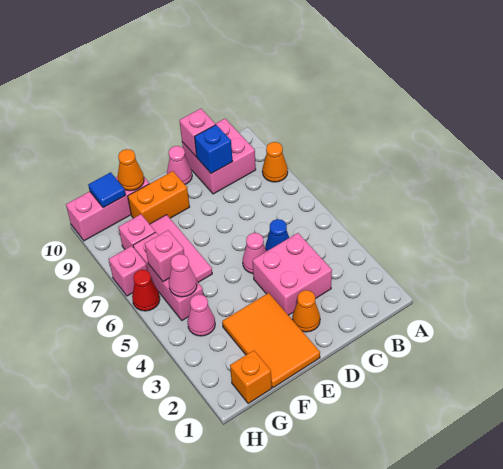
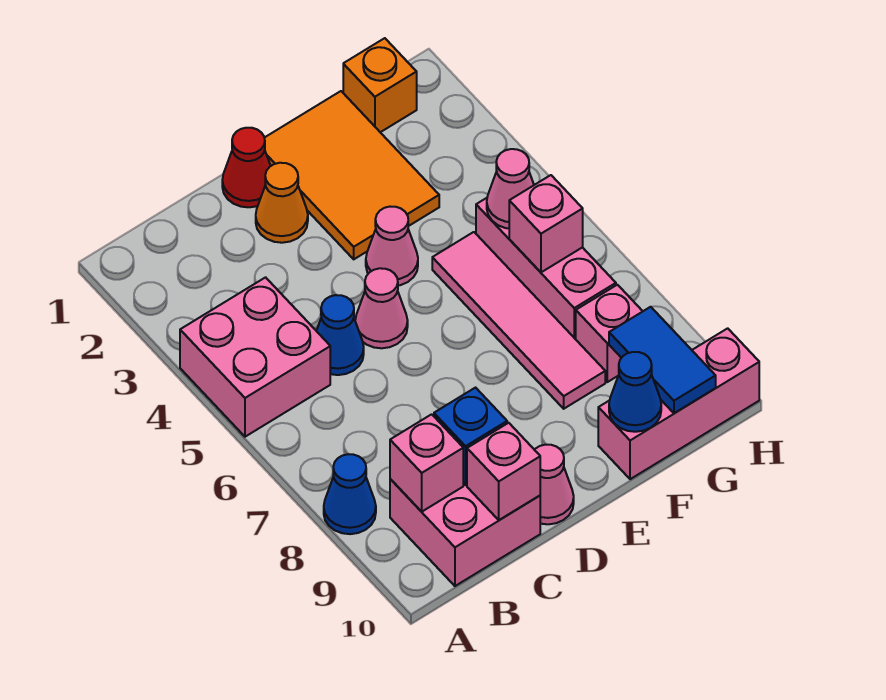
orange cone A8 level 1 -> blue cone A8 level 1
pink brick C3:D4 level 1 -> pink brick A4:B5 level 1
orange brick E9:F9 level 1 -> none
pink tile F6:F8 level 1 -> pink tile F5:F8 level 1
orange cone F10 level 2 -> blue cone F10 level 2
pink cone G4 level 1 -> pink cone E4 level 1
blue tile G10 level 2 -> blue tile G9:G10 level 2
red cone H6 level 1 -> red cone D1 level 1
pink brick H7 level 1 -> pink brick B9 level 2

